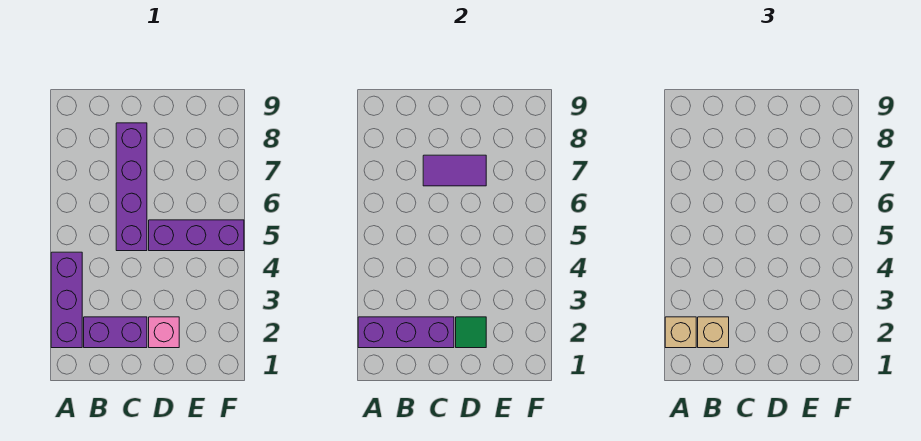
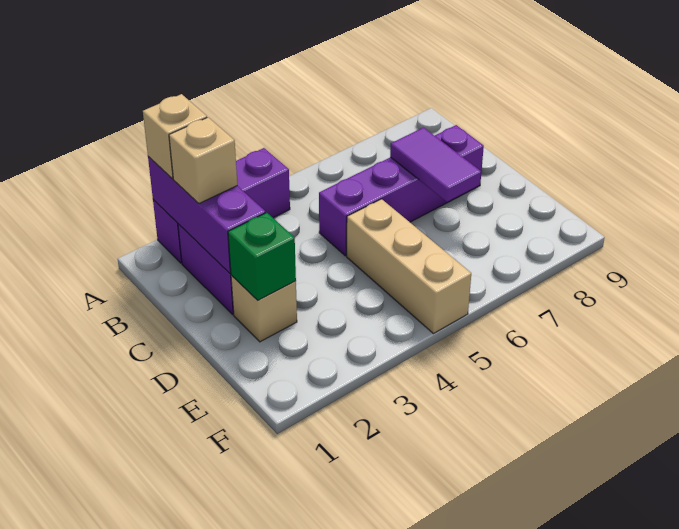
pink brick D2 level 1 -> tan brick D2 level 1
green tile D2 level 2 -> green brick D2 level 2
purple brick D5:F5 level 1 -> tan brick D5:F5 level 1

